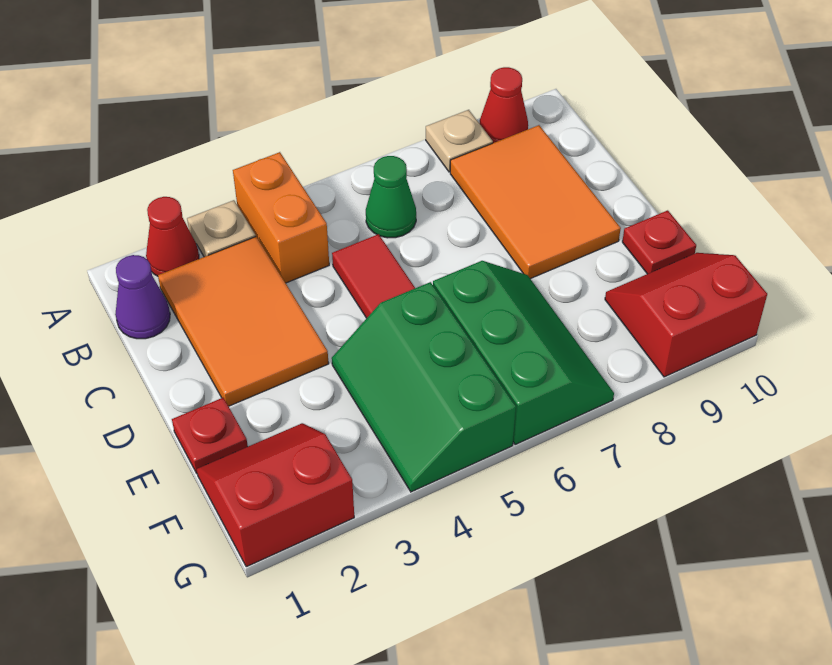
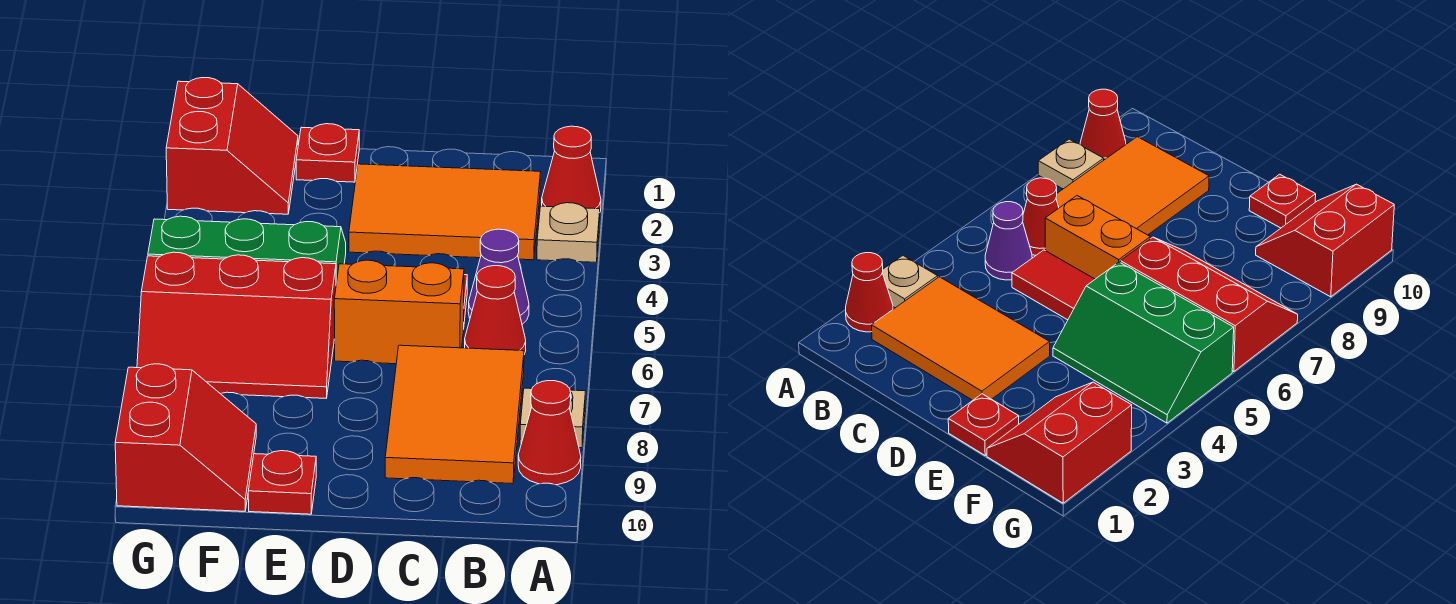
orange brick A4:B4 level 1 -> orange brick C6:D6 level 1
purple cone B1 level 1 -> purple cone B5 level 1
green cone B6 level 1 -> red cone B6 level 1
orange tile B8:D9 level 1 -> orange tile B7:C9 level 1
green slope E6:G7 level 1 top 6 -> red slope E6:G7 level 1 top 6

